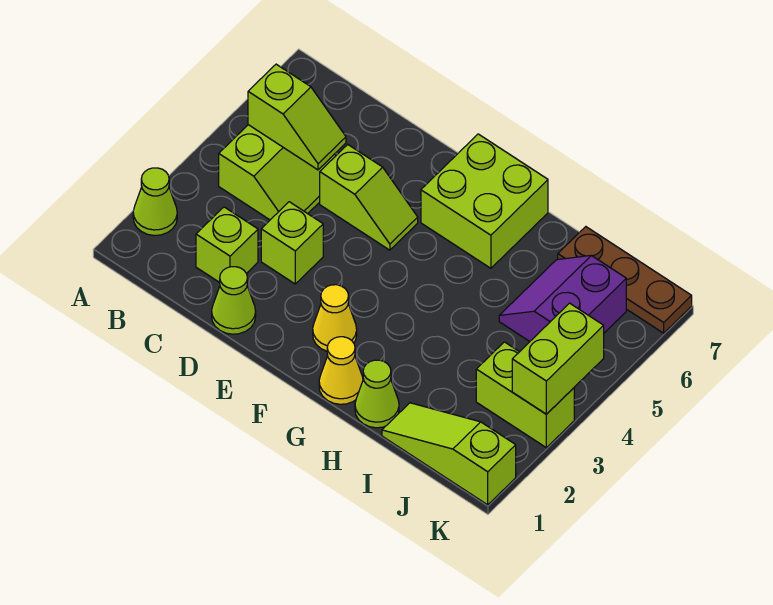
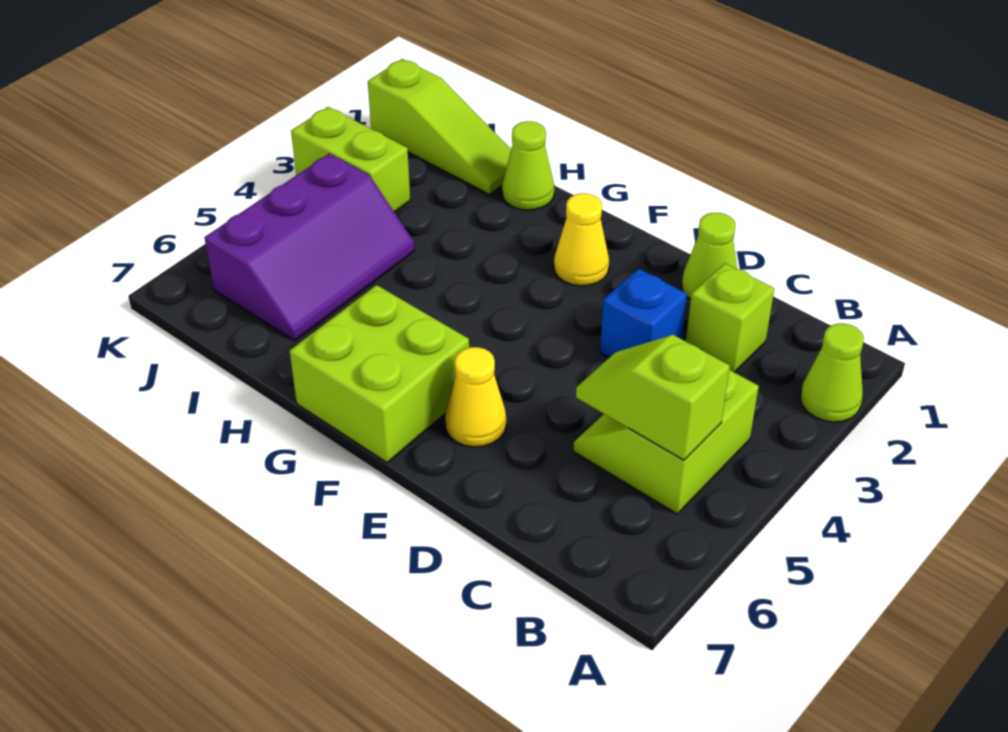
lime brick D3 level 1 -> blue brick D3 level 1
lime slope D5:E5 level 1 top D -> none
yellow cone G1 level 1 -> yellow cone E6 level 1
purple slope I5:J6 level 1 top J -> purple slope I4:J6 level 1 top J
brown plate I7:K7 level 1 -> none
lime brick K3:K4 level 2 -> none

